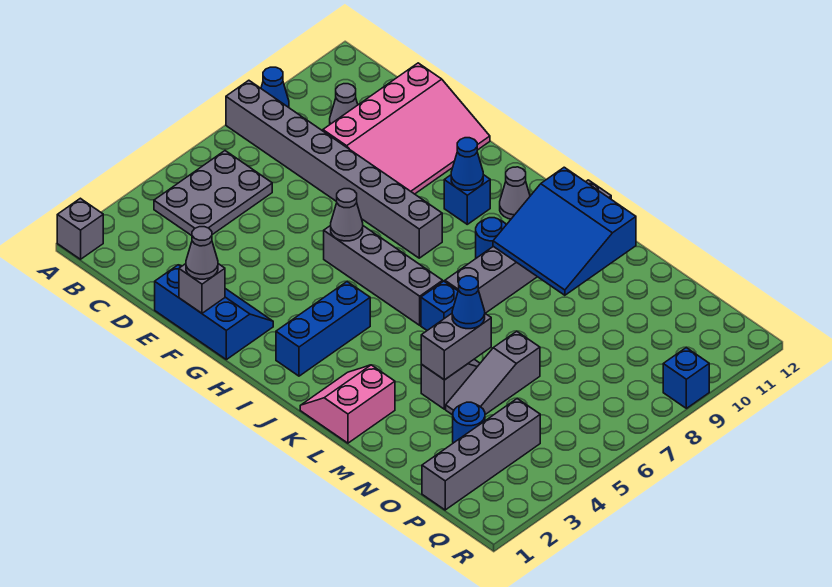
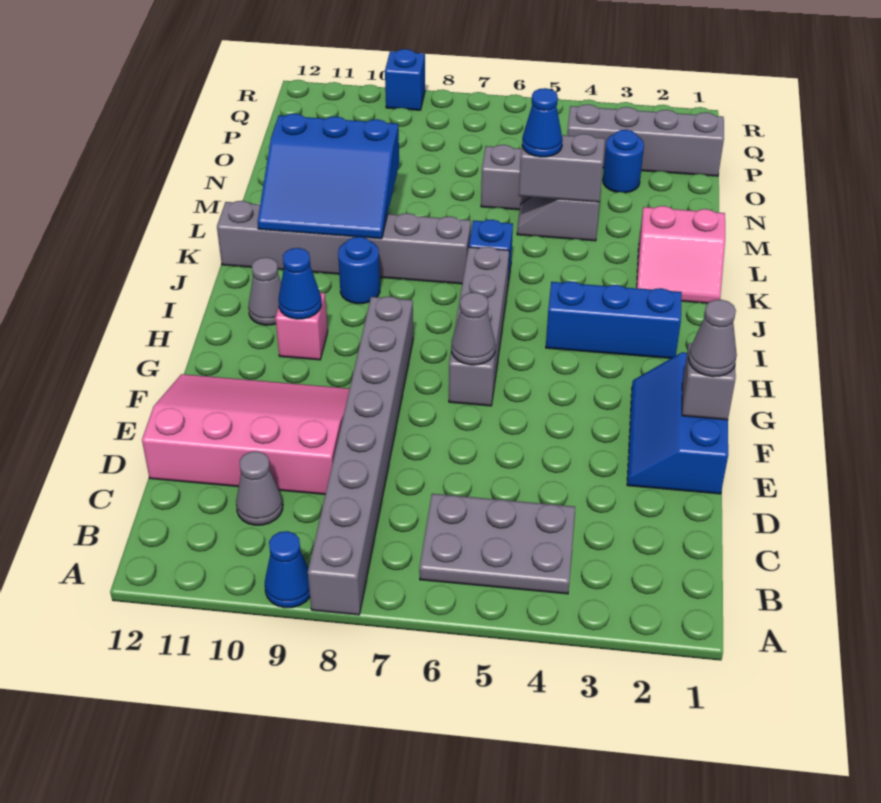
grey brick A1 level 1 -> none
blue brick H10 level 1 -> pink brick H10 level 1
blue slope K9:M11 level 2 top 11 -> blue slope K9:M11 level 2 top M

